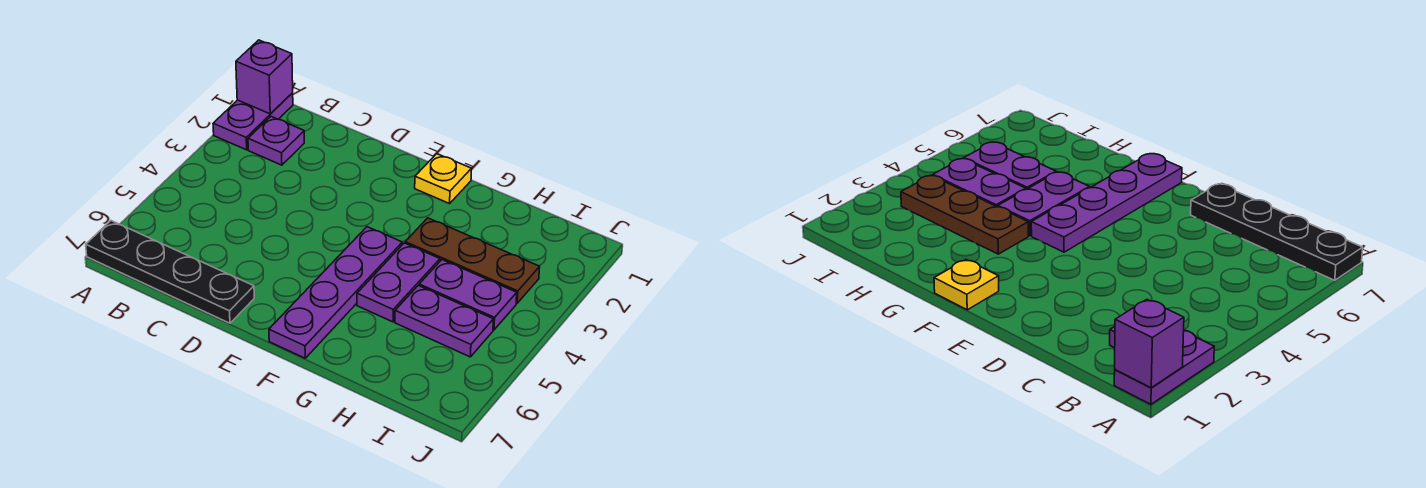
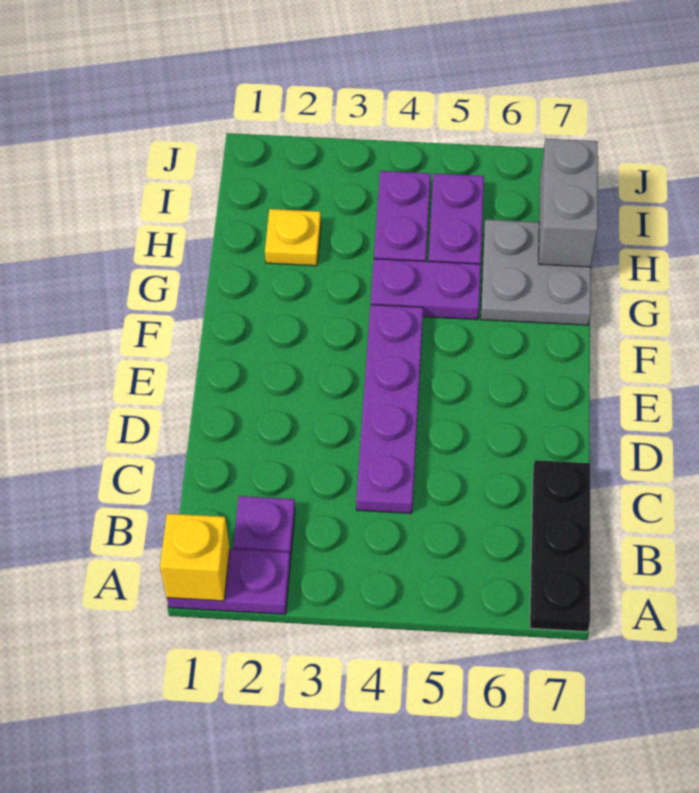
purple brick A1 level 2 -> yellow brick A1 level 2
black plate A7:D7 level 1 -> black plate A7:C7 level 1
yellow plate F1 level 1 -> yellow plate H2 level 1
purple plate F4:F7 level 1 -> purple plate C4:F4 level 1
brown plate G3:I3 level 1 -> none
none -> grey plate G6:H7 level 1
none -> grey brick H7:I7 level 2

